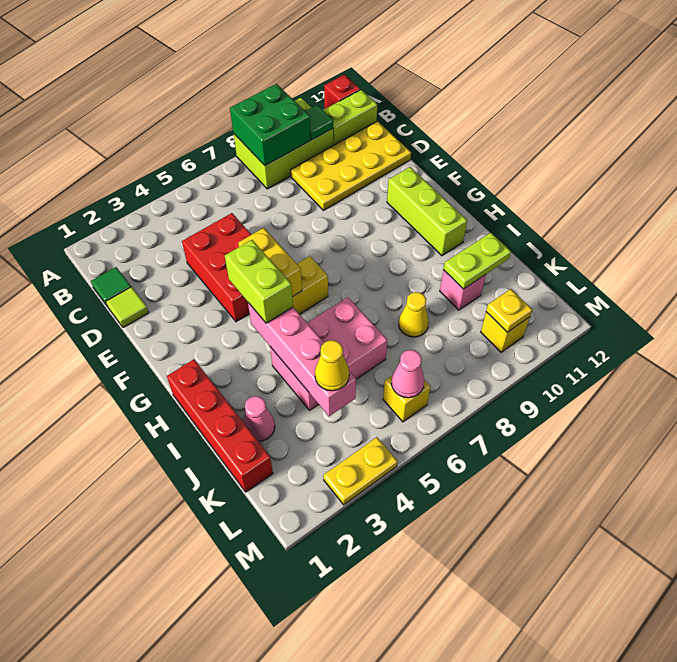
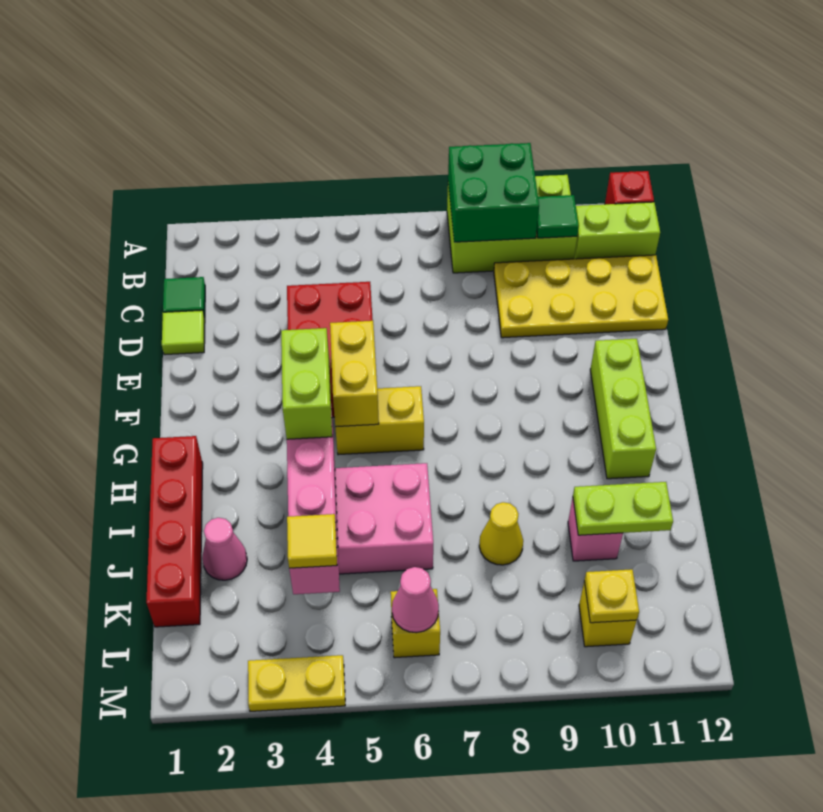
yellow cone K4 level 3 -> yellow tile K4 level 3

